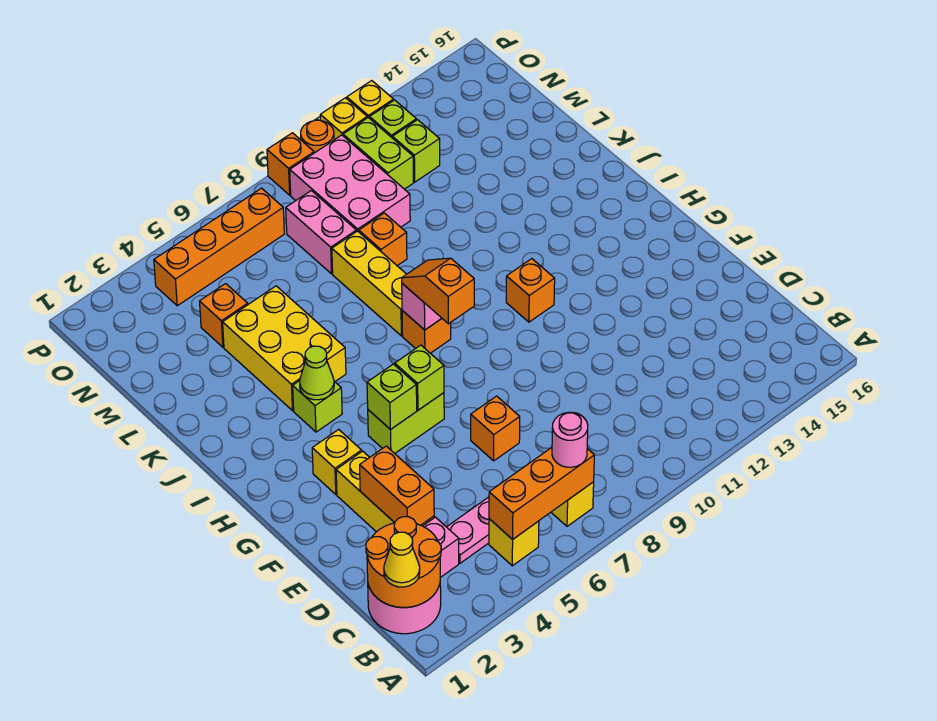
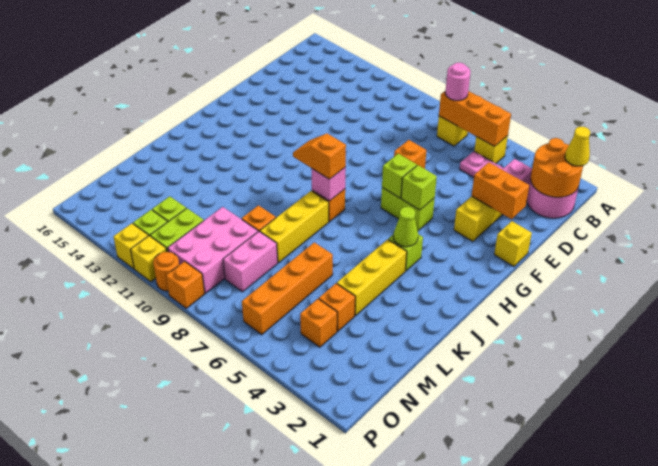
orange brick D3:E3 level 2 -> orange brick E2:E3 level 2
yellow brick G3 level 1 -> yellow brick F1 level 1
orange slope H8:I8 level 3 top H -> orange slope I8:I9 level 3 top 8
orange brick H11 level 1 -> orange brick N4 level 1
yellow brick J4:L5 level 1 -> yellow brick J4:L4 level 1
orange brick O4:O7 level 1 -> orange brick L6:O6 level 1

